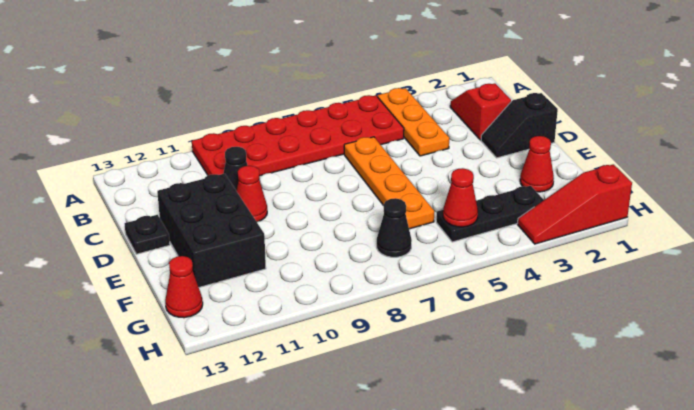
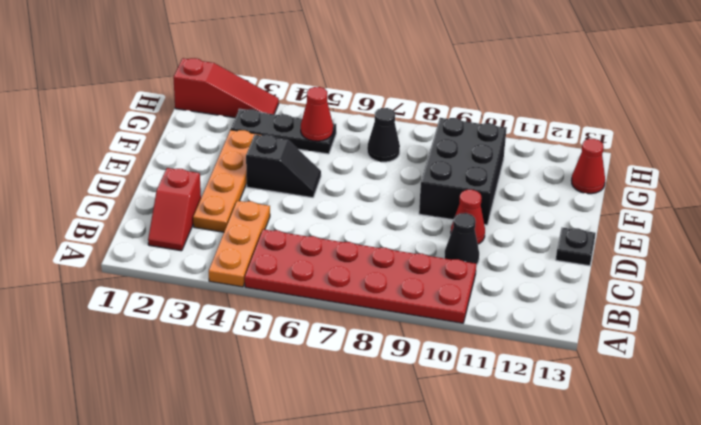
orange plate C6:F6 level 1 -> orange plate C3:F3 level 1
black slope D1:D2 level 1 top 1 -> black slope E4:E5 level 1 top 4
black brick D11:F12 level 1 -> black brick E9:G10 level 1
red cone F2 level 1 -> none

